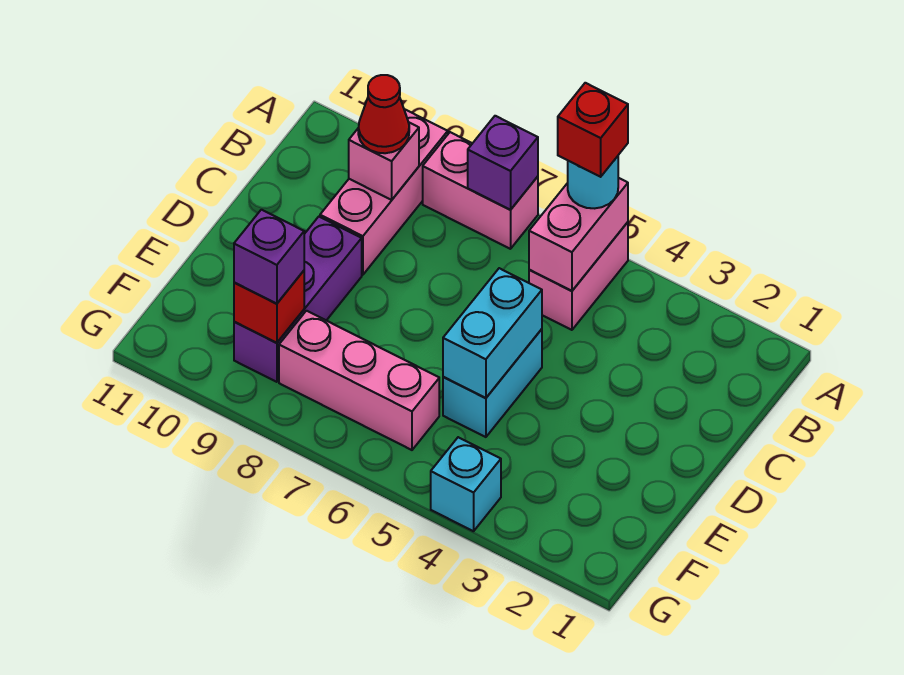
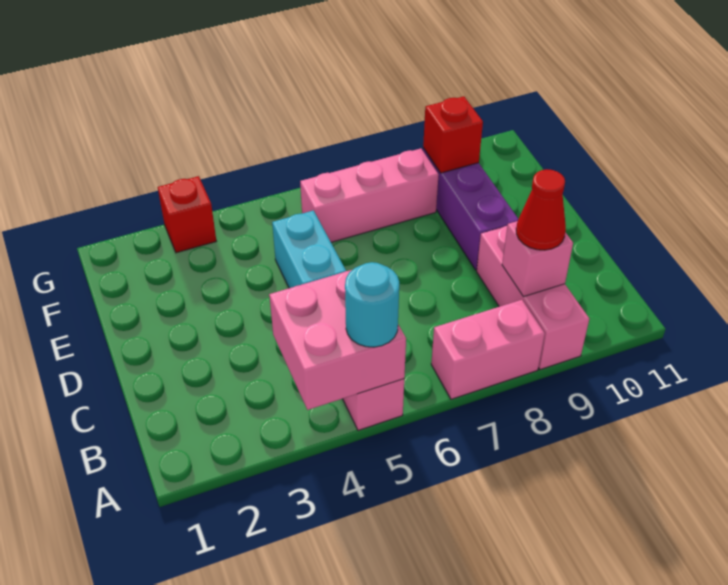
pink brick A5:B5 level 2 -> pink brick A4:B5 level 2
red brick A5 level 4 -> red brick G3 level 1
purple brick A7 level 2 -> none
cyan brick D5:E5 level 2 -> none
purple brick F9 level 3 -> none
cyan brick G4 level 1 -> none

